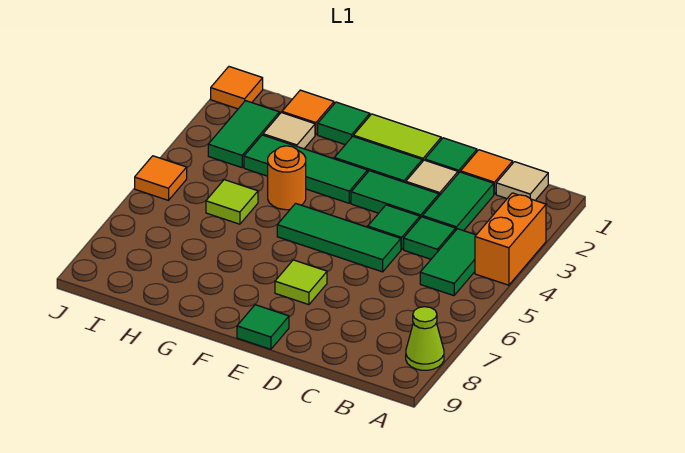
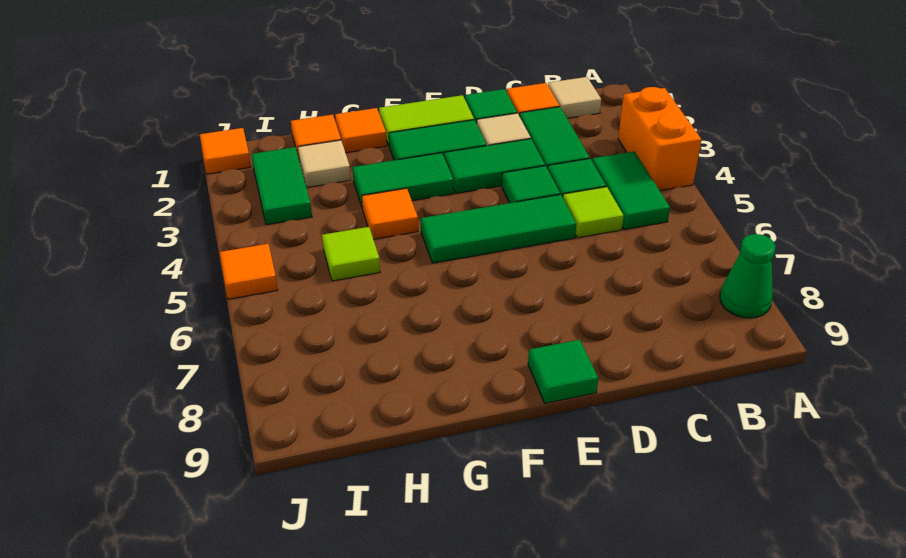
lime cone A8 level 1 -> green cone A8 level 1
lime tile E7 level 1 -> lime tile C5 level 1
green tile F3:H3 level 1 -> green tile F3:G3 level 1
green tile G1 level 1 -> orange tile G1 level 1
orange round brick G4 level 1 -> orange tile G4 level 1

